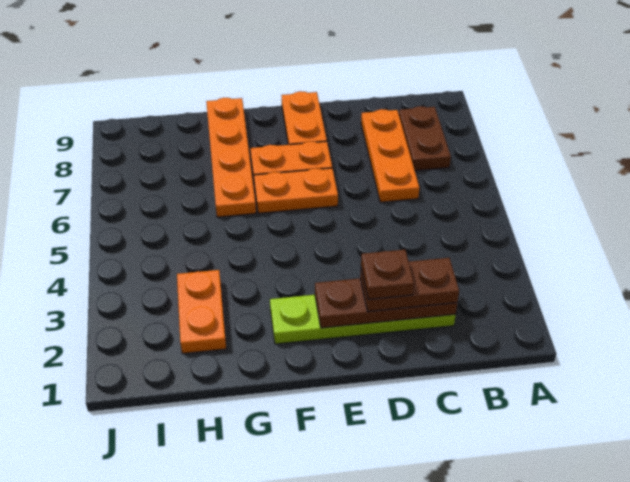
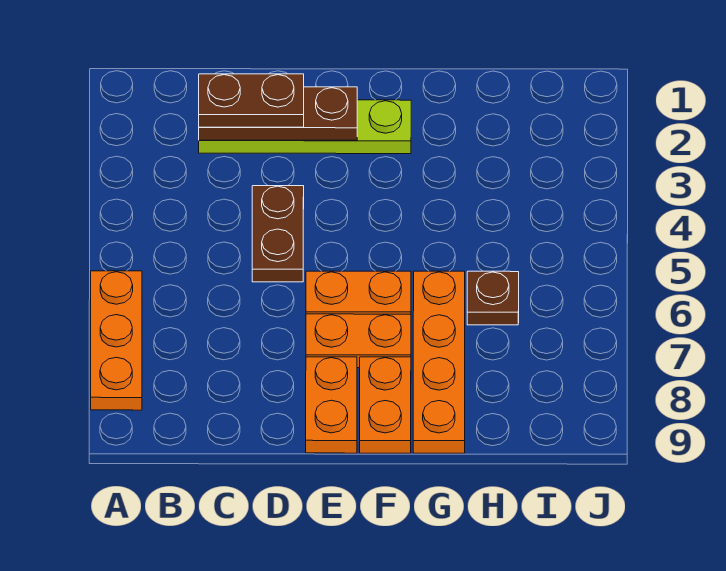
brown plate B7:B8 level 1 -> brown plate D4:D5 level 1
orange plate C6:C8 level 1 -> orange plate A6:A8 level 1
brown plate D2 level 4 -> brown plate H6 level 1
orange plate H2:H3 level 1 -> orange plate F8:F9 level 1

